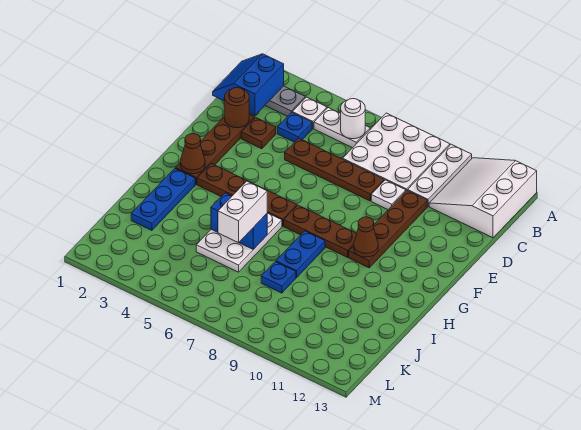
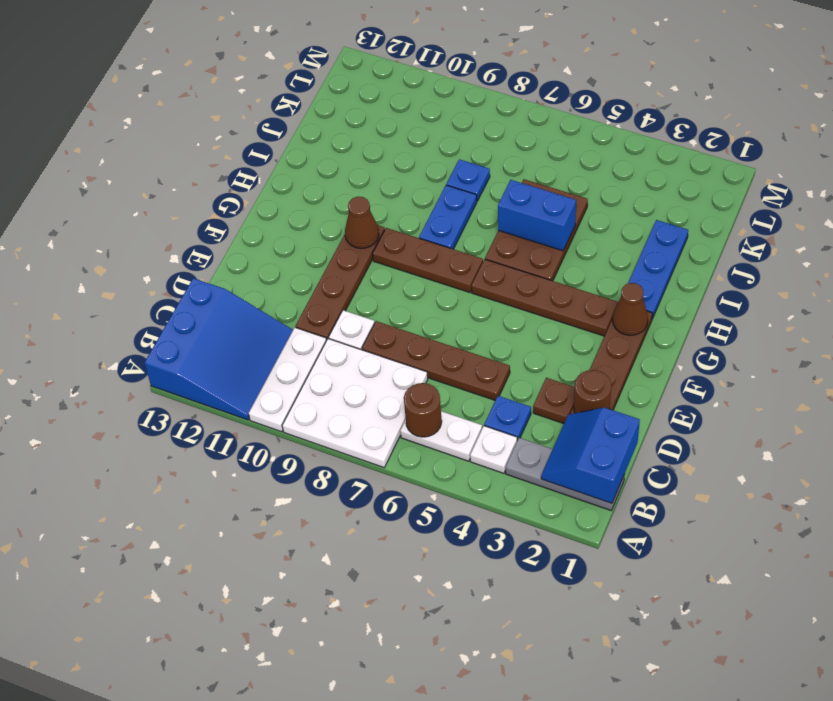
white slope A11:C13 level 1 top 13 -> blue slope A11:C13 level 1 top 13
blue slope B1:C2 level 2 top 2 -> blue slope B1:C2 level 2 top 1
white round brick B6 level 2 -> brown round brick B6 level 2
white plate H5:J6 level 1 -> brown plate H5:J6 level 1
white brick I6:J6 level 3 -> none

